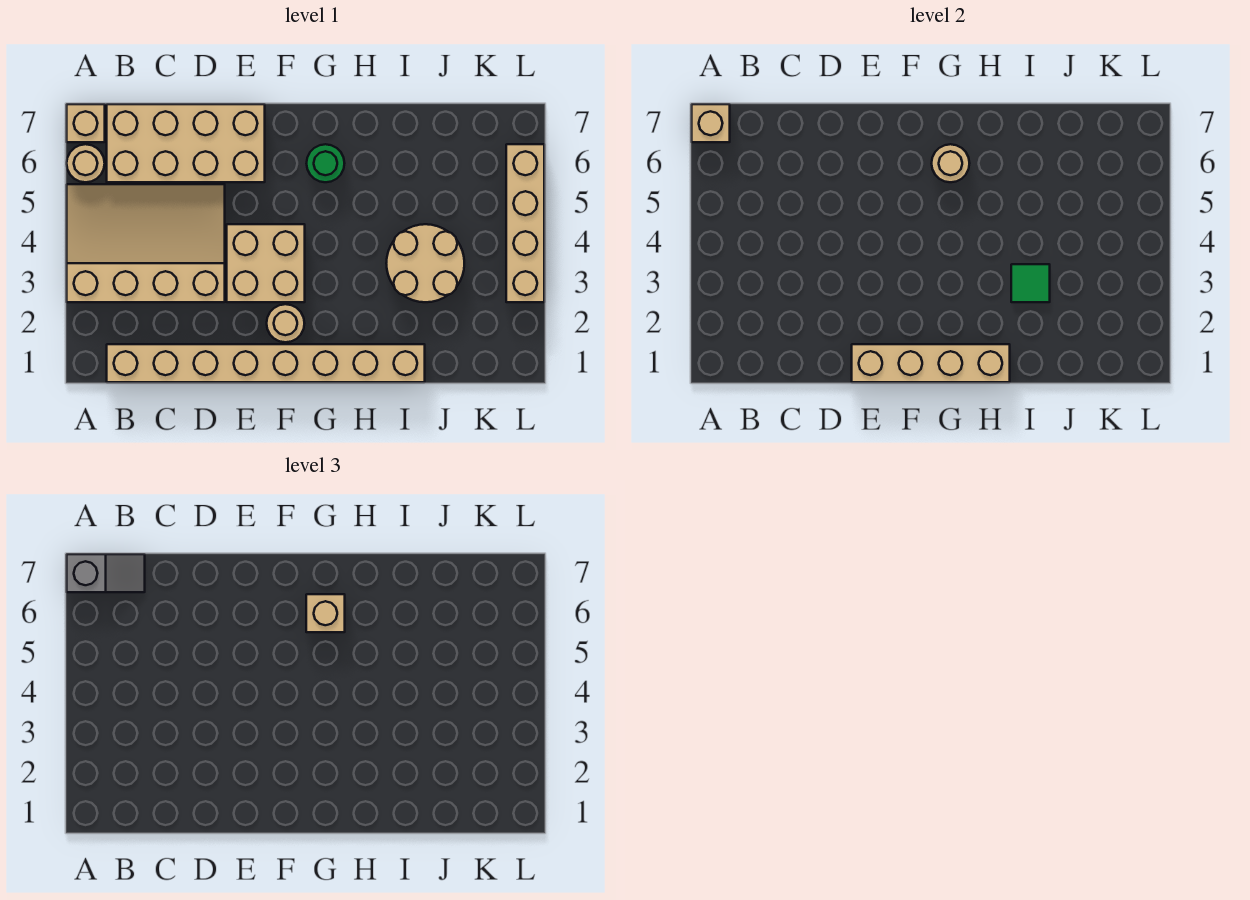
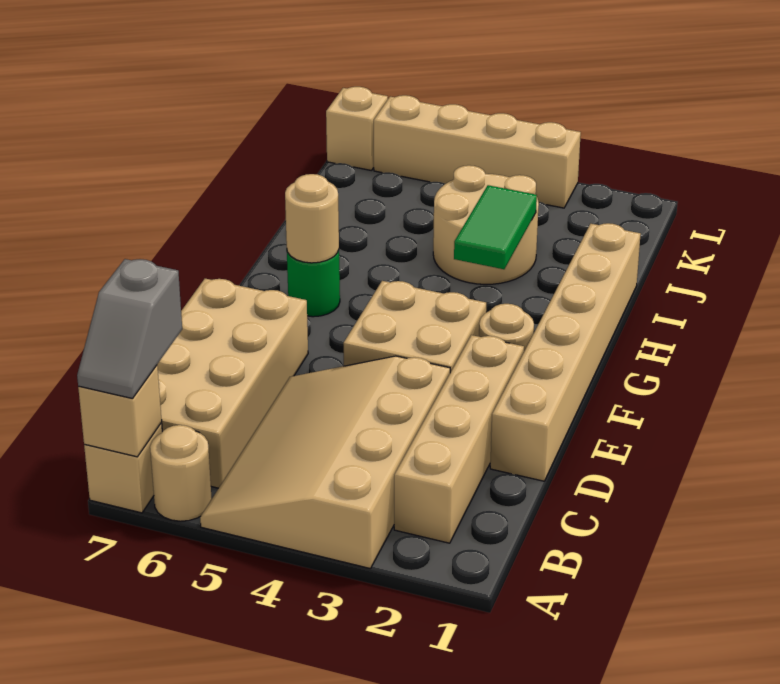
grey slope A7:B7 level 3 top A -> grey slope A7:B7 level 3 top B
tan brick B1:I1 level 1 -> tan brick D1:I1 level 1
tan brick E1:H1 level 2 -> tan brick B2:E2 level 1
tan brick G6 level 3 -> tan brick L7 level 1
green tile I3 level 2 -> green tile H3:I3 level 2

